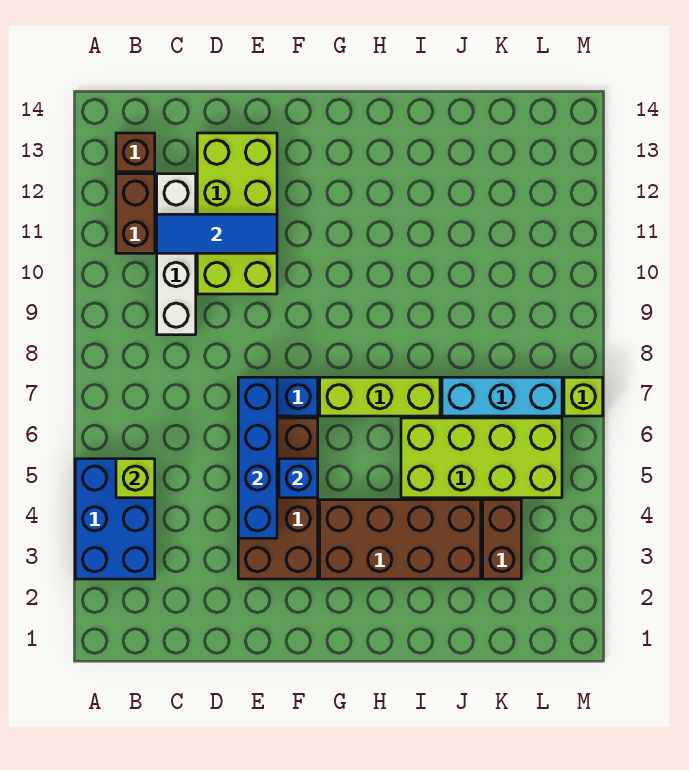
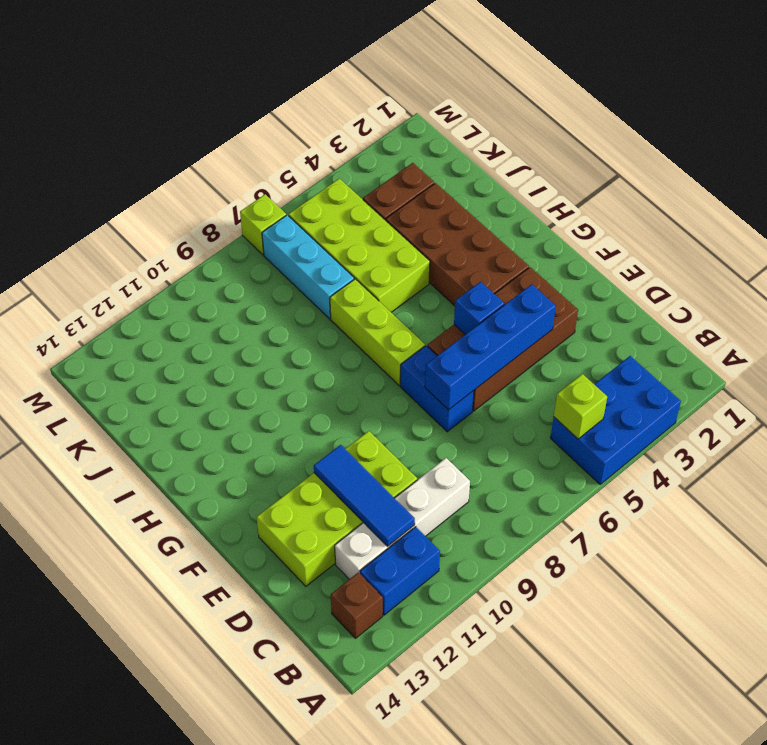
brown brick B11:B12 level 1 -> blue brick B11:B12 level 1

